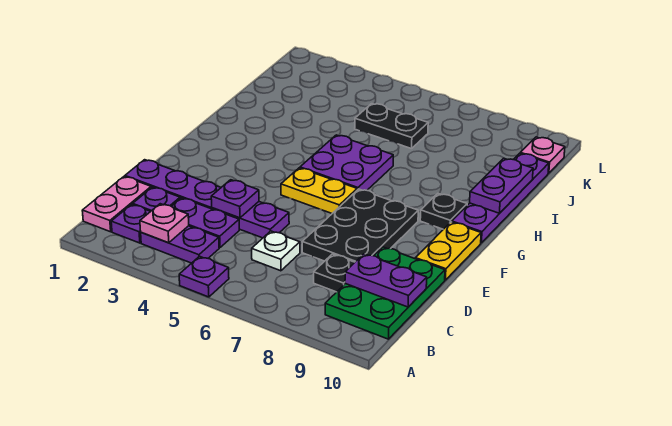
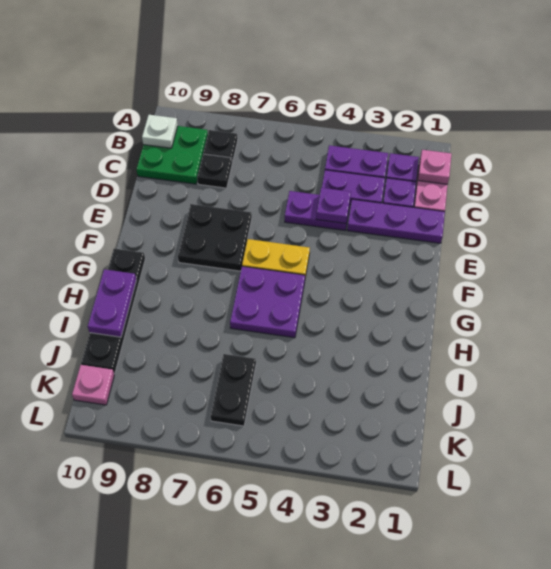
purple plate A5 level 1 -> none
pink plate B3 level 2 -> pink plate B1 level 2
green plate B9:D10 level 1 -> green plate B9:C10 level 1
white plate C6 level 1 -> white plate B10 level 2
purple plate C9:C10 level 2 -> none
black plate D7:F8 level 1 -> black plate E7:F8 level 1
yellow plate E10:F10 level 1 -> none
black plate G9 level 1 -> black plate B8 level 1
purple plate G10:J10 level 1 -> black plate G10:J10 level 1
black plate J5:J6 level 1 -> black plate J6:K6 level 1

